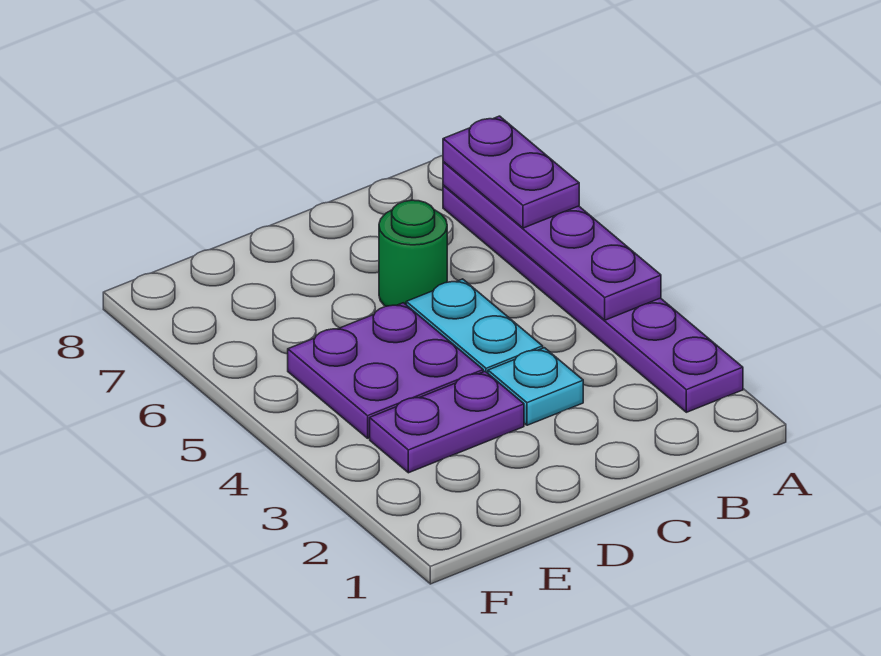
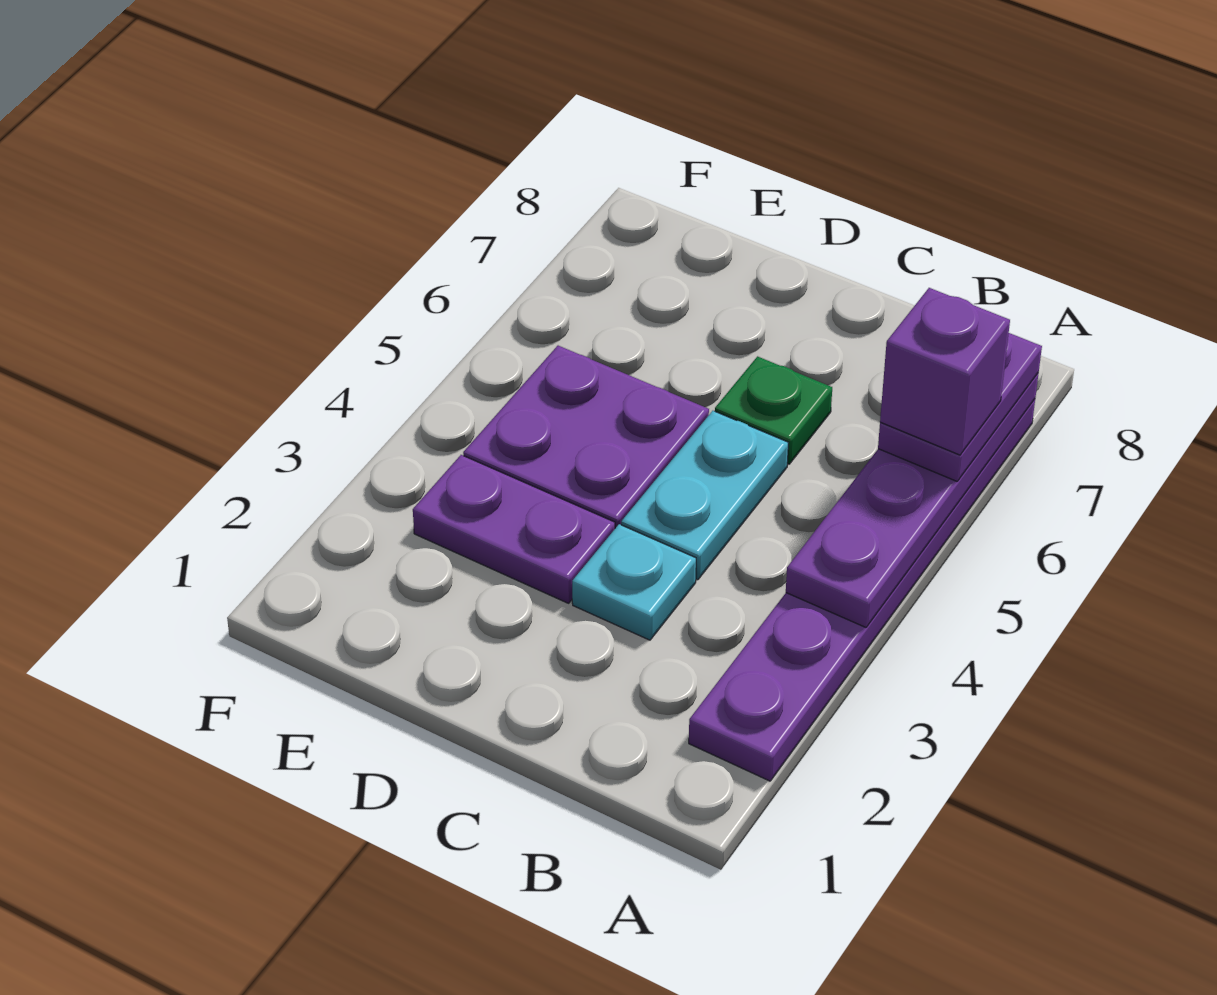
none -> purple brick A6 level 4
green round brick C6 level 1 -> green plate C6 level 1

